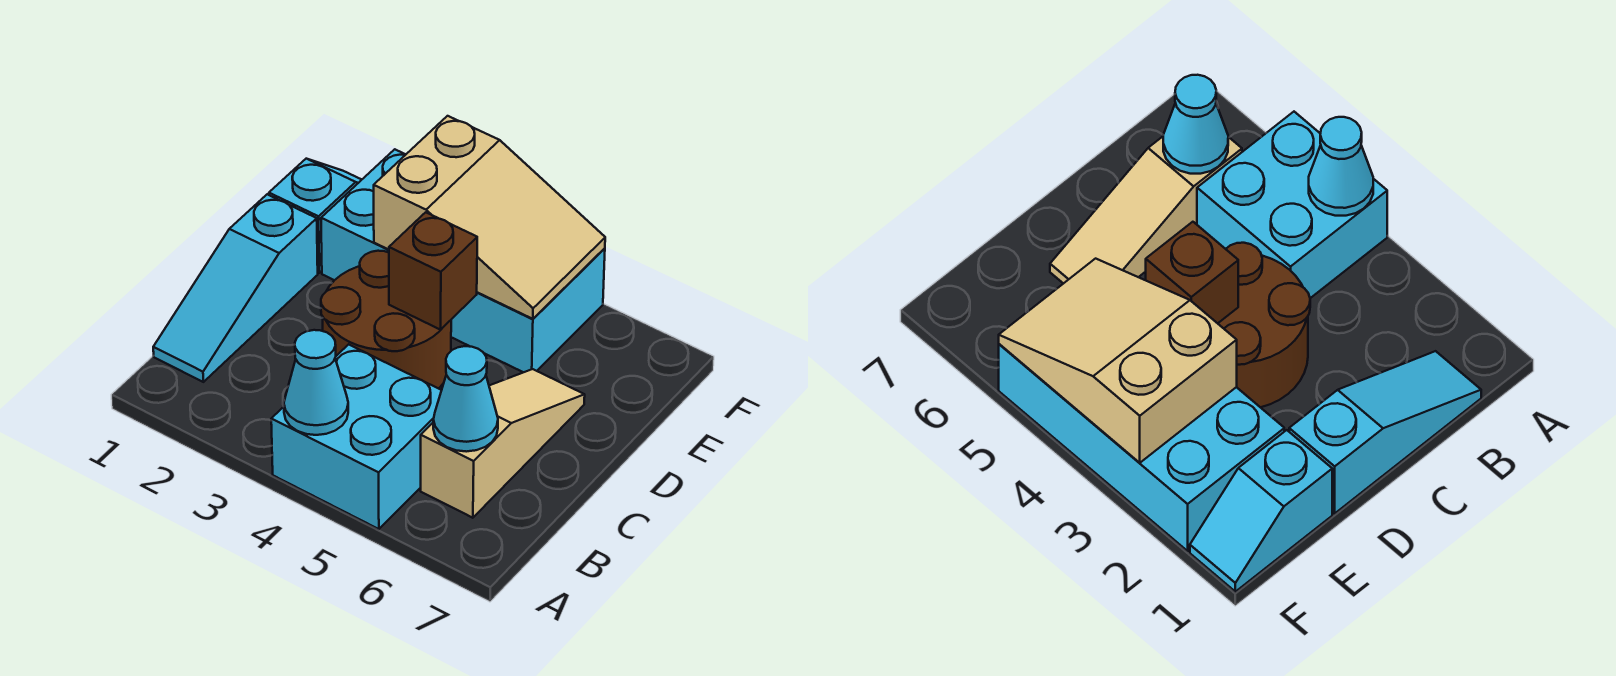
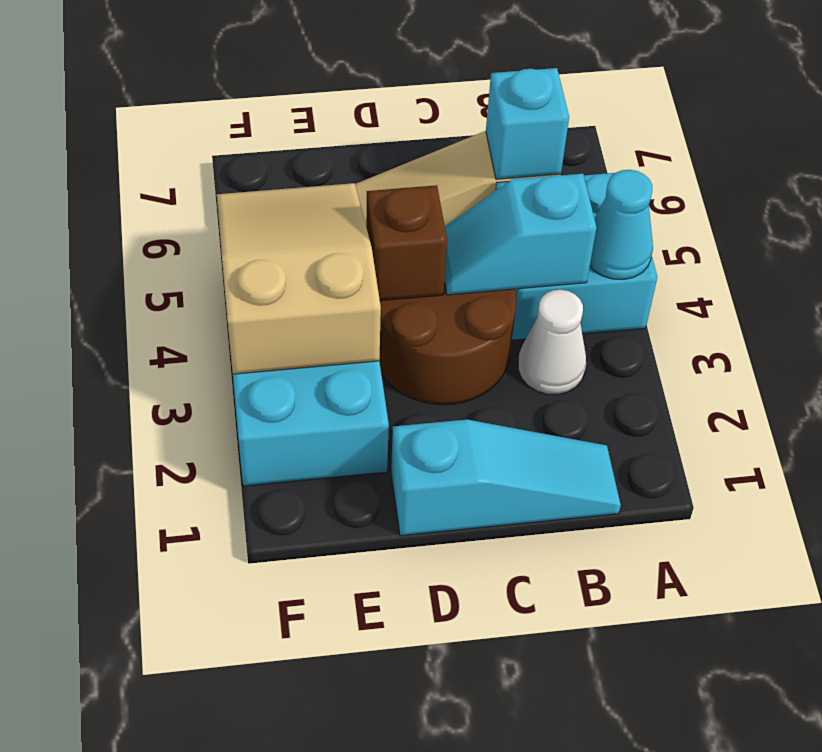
none -> white cone B3 level 1
cyan cone B6 level 2 -> cyan brick B6 level 2
cyan slope E1:F1 level 1 top E -> cyan slope B4:C4 level 2 top B

